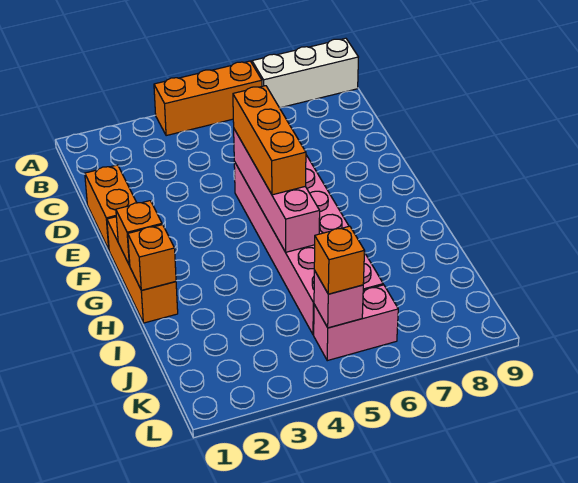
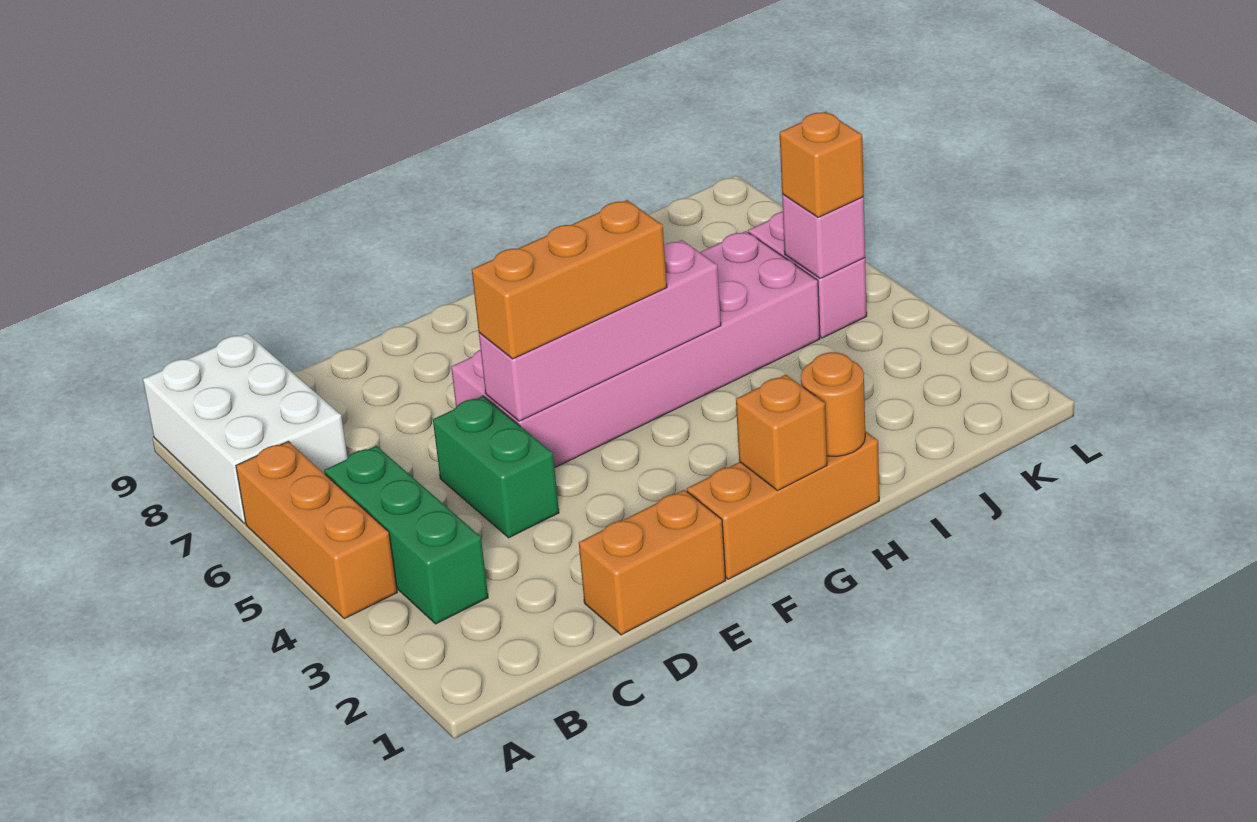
white brick A7:A9 level 1 -> white brick A7:B9 level 1
none -> green brick B3:B5 level 1
none -> green brick D4:D5 level 1
orange brick H1 level 2 -> orange round brick H1 level 2

